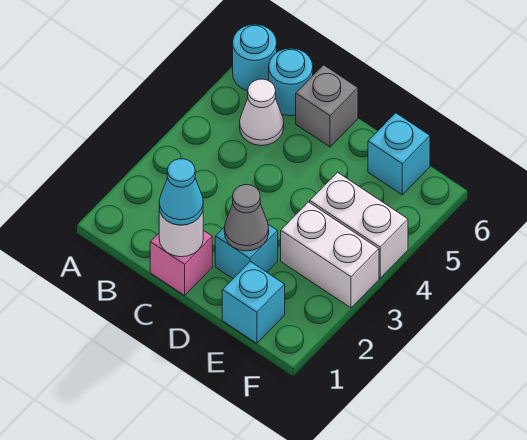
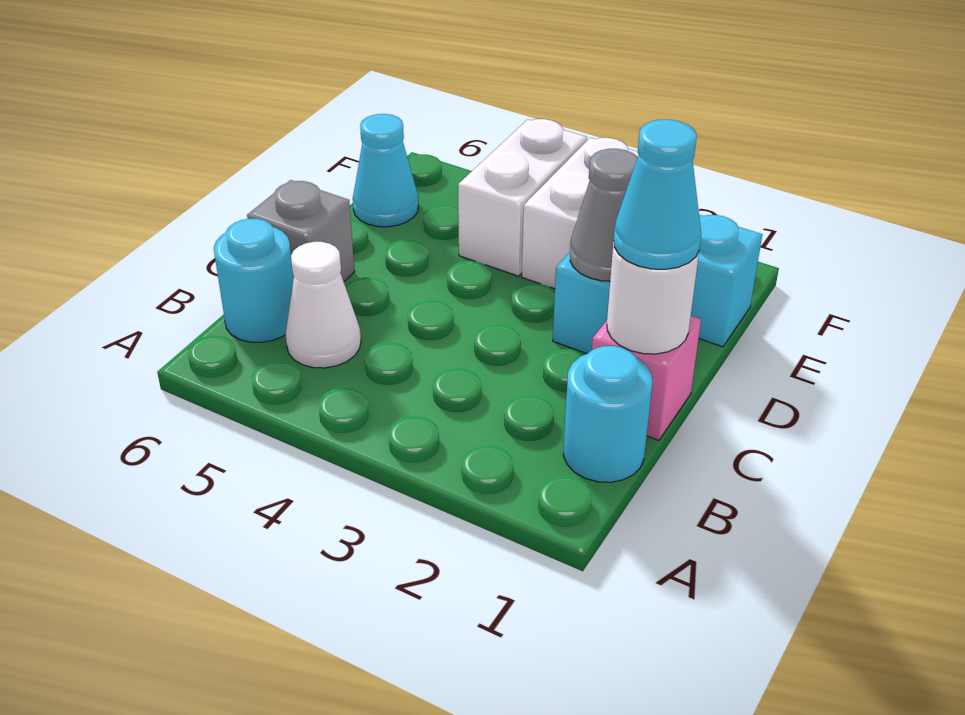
cyan round brick A6 level 1 -> cyan round brick B1 level 1
cyan brick E6 level 1 -> cyan cone E6 level 1

